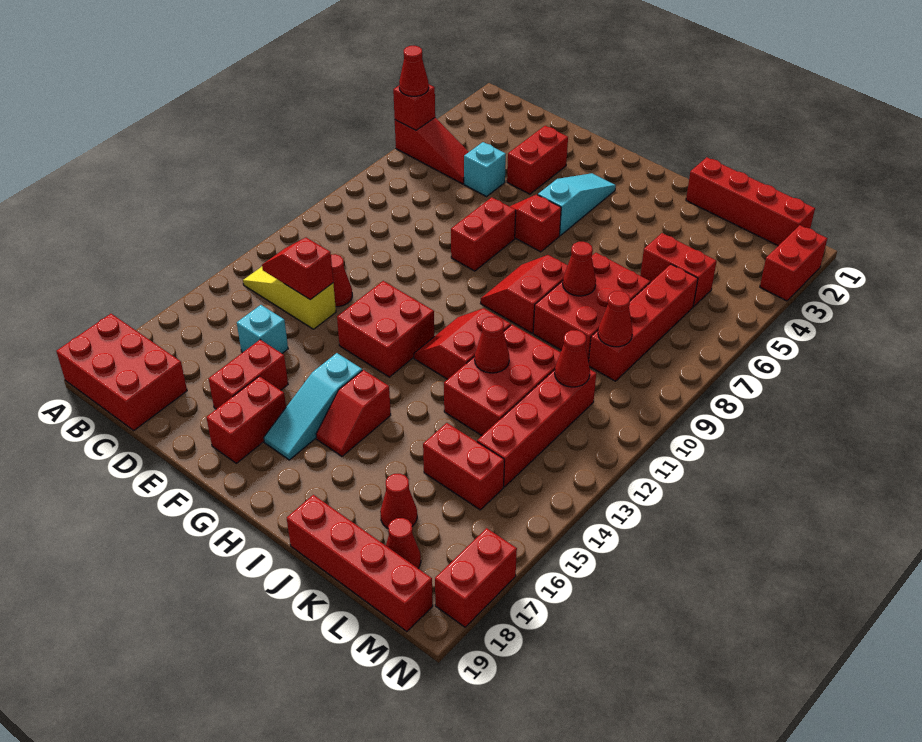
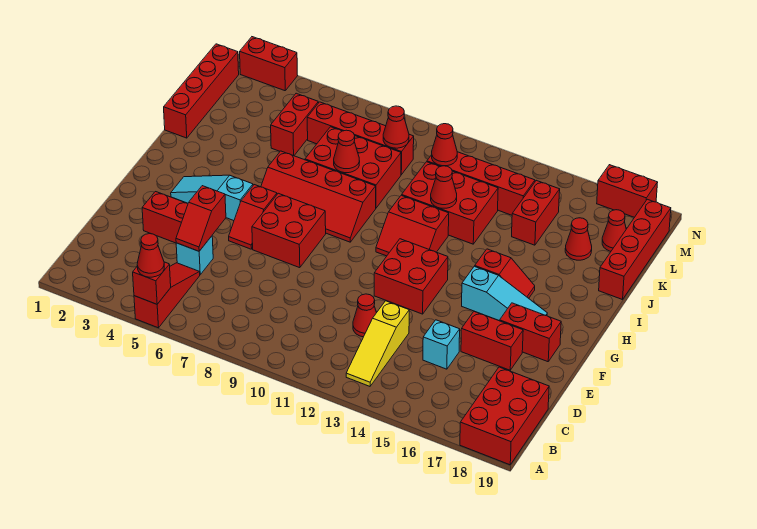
red slope C13:D13 level 2 top D -> red slope D5:E5 level 2 top E
red brick F7:F8 level 1 -> red brick F7:G8 level 1
red slope H8:I9 level 1 top I -> red slope H6:I9 level 1 top I

